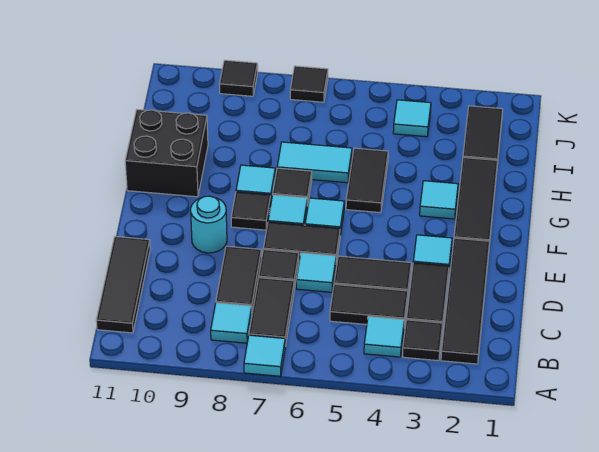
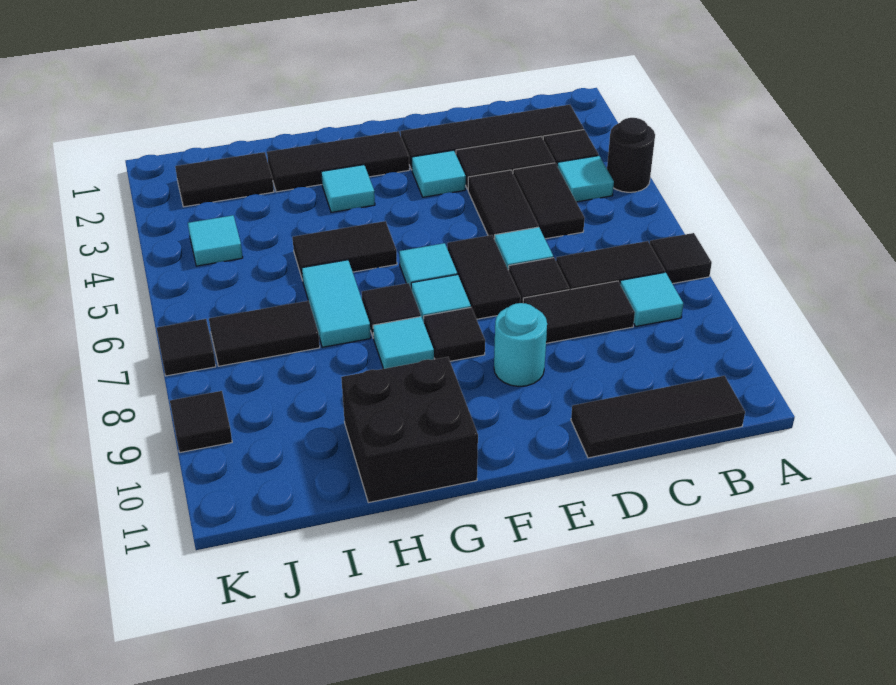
none -> black round brick A4 level 1
cyan tile A7 level 1 -> black tile A7 level 1
none -> black tile I7:J7 level 1

